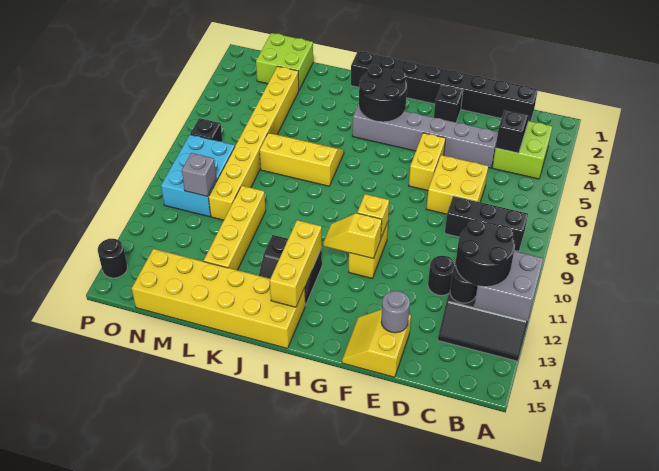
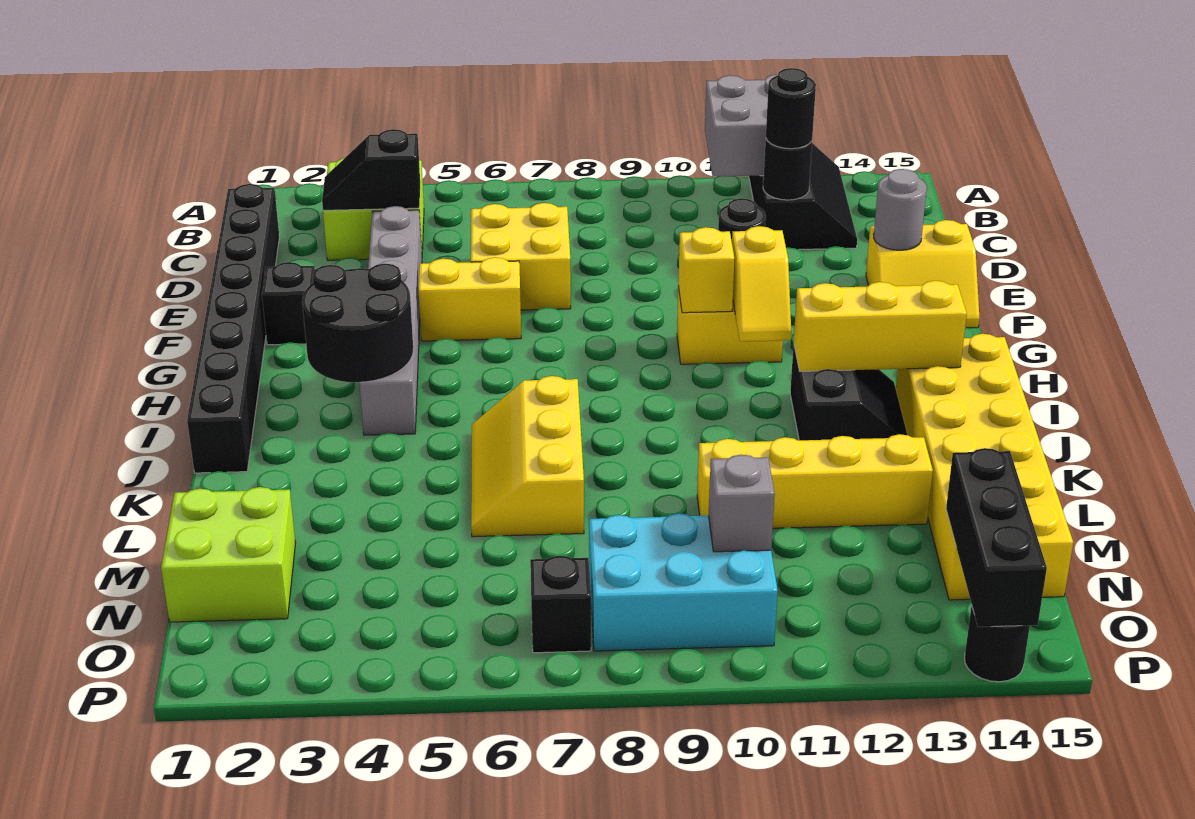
black brick B8:D8 level 1 -> black brick N14:P14 level 2
black round brick B11:C12 level 3 -> black round brick C12 level 3
yellow brick M3:M10 level 1 -> none

